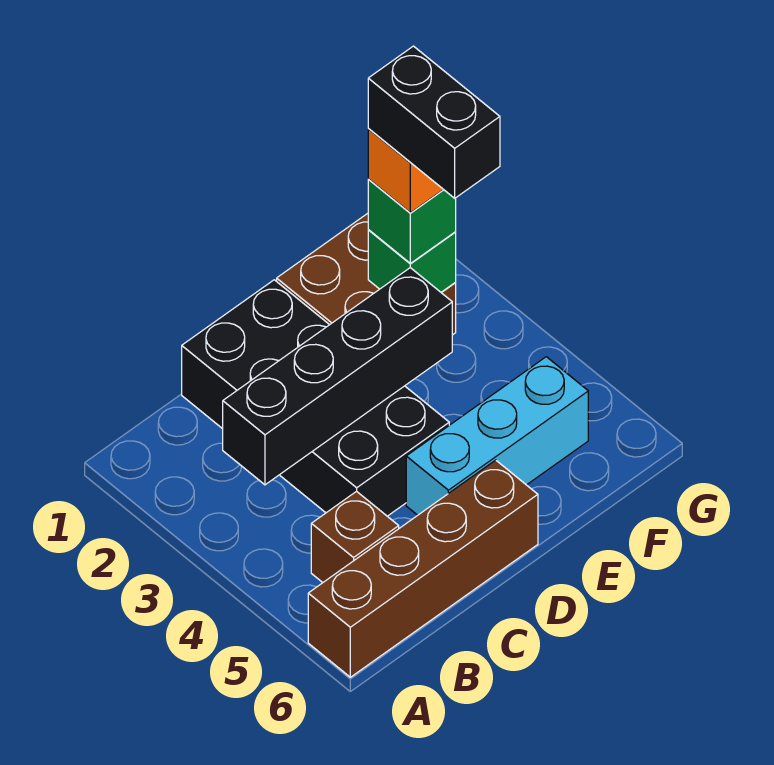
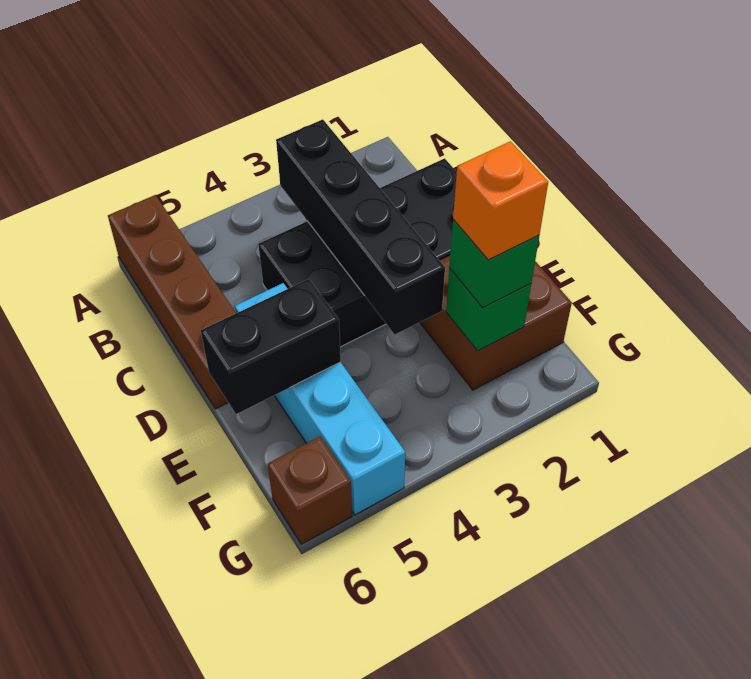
brown brick B5 level 1 -> brown brick G6 level 1
cyan brick D5:F5 level 1 -> cyan brick D5:G5 level 1
black brick F2:F3 level 5 -> black brick E5:E6 level 2

